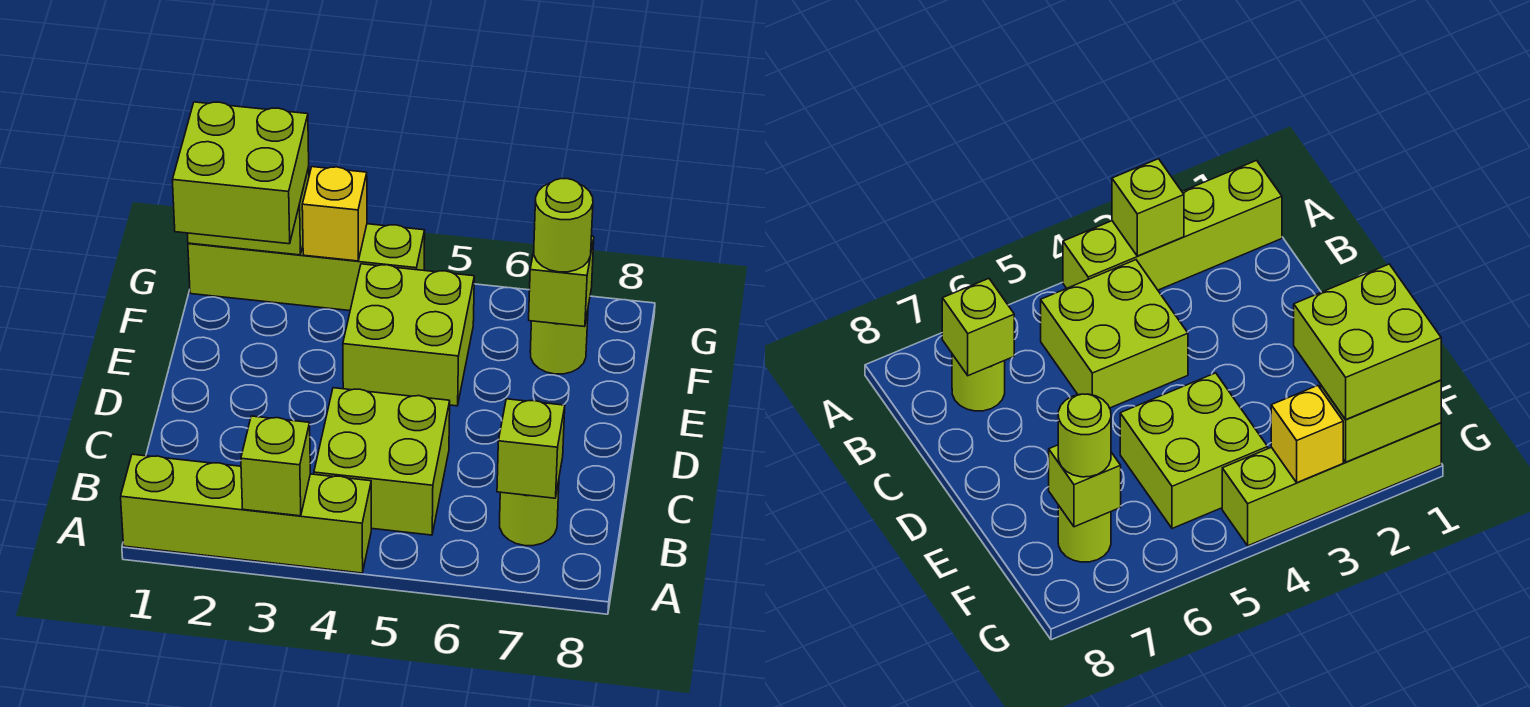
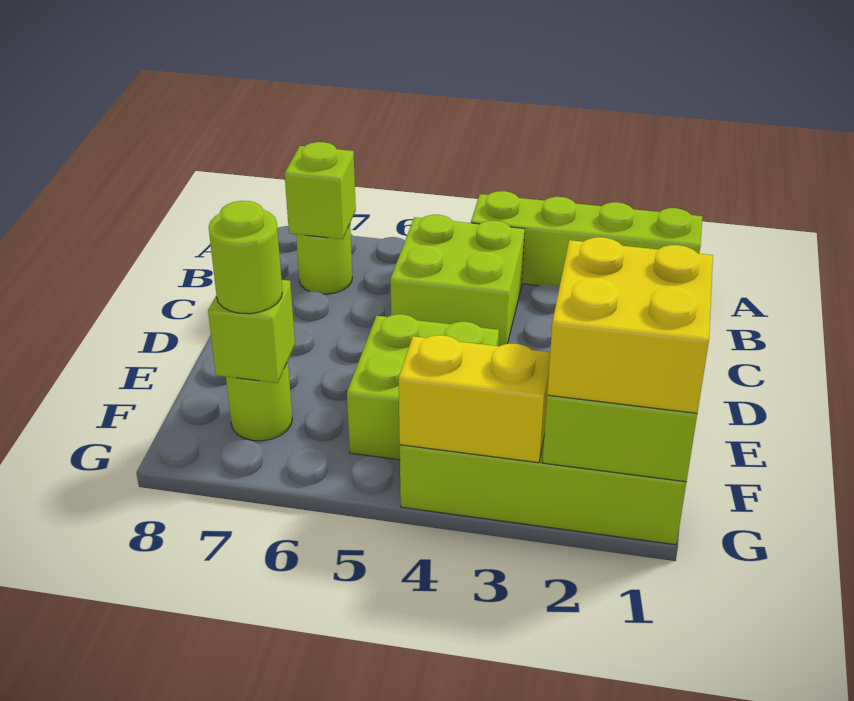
lime brick A3 level 2 -> none
lime brick F1:G2 level 3 -> yellow brick F1:G2 level 3
yellow brick G3 level 2 -> yellow brick G3:G4 level 2

